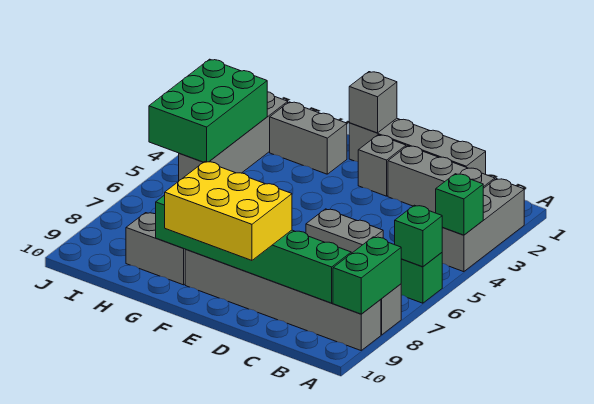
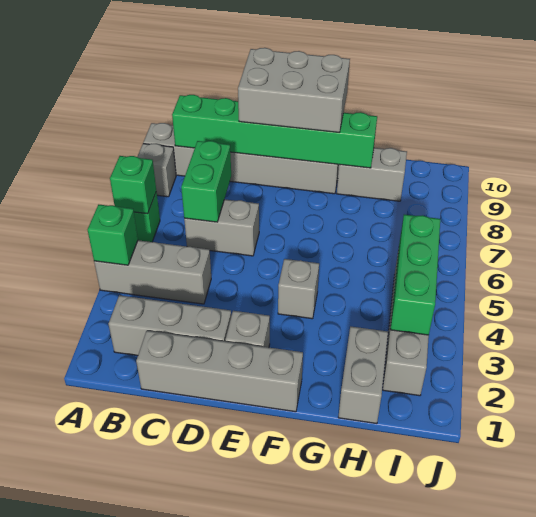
grey brick A2:A4 level 1 -> grey brick A4:C4 level 1
green brick A8:A9 level 2 -> green brick C6:C7 level 2
yellow brick D9:F10 level 3 -> grey brick D9:F10 level 3
grey brick F1 level 2 -> grey brick F4 level 1
grey brick G2:H2 level 1 -> grey brick H1:H2 level 1
green brick I3:J5 level 2 -> green brick I3:I5 level 2

